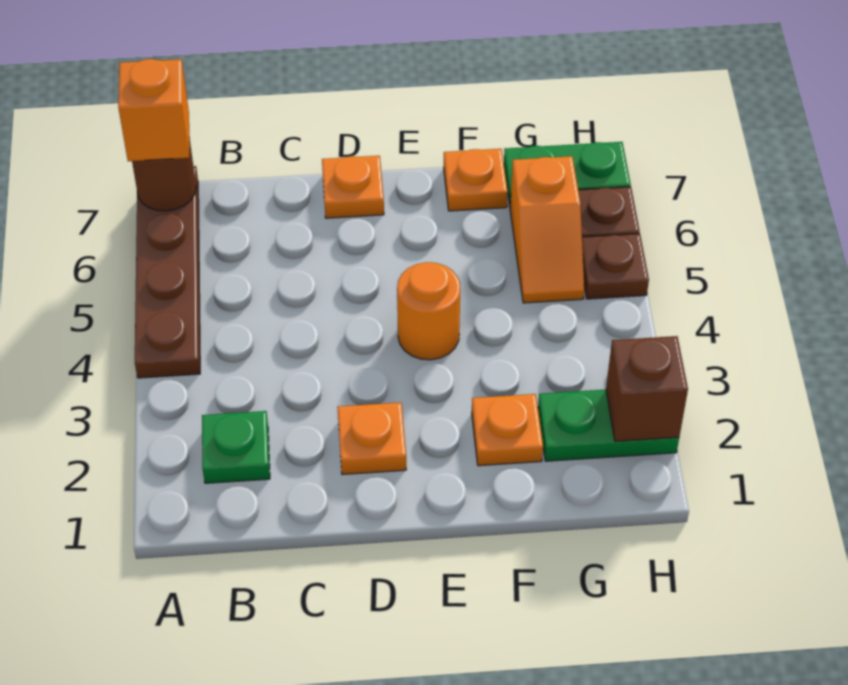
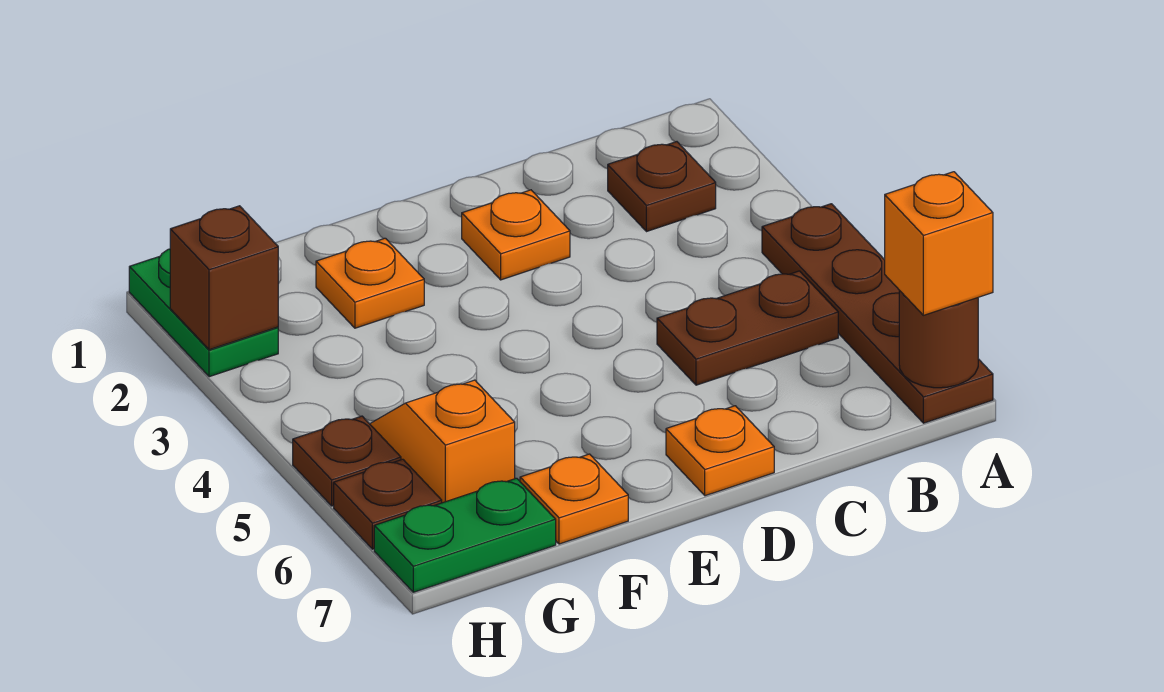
green plate B2 level 1 -> brown plate B2 level 1
none -> brown plate B5:C5 level 1
orange round brick E4 level 1 -> none
green plate G2:H2 level 1 -> green plate H1:H2 level 1

